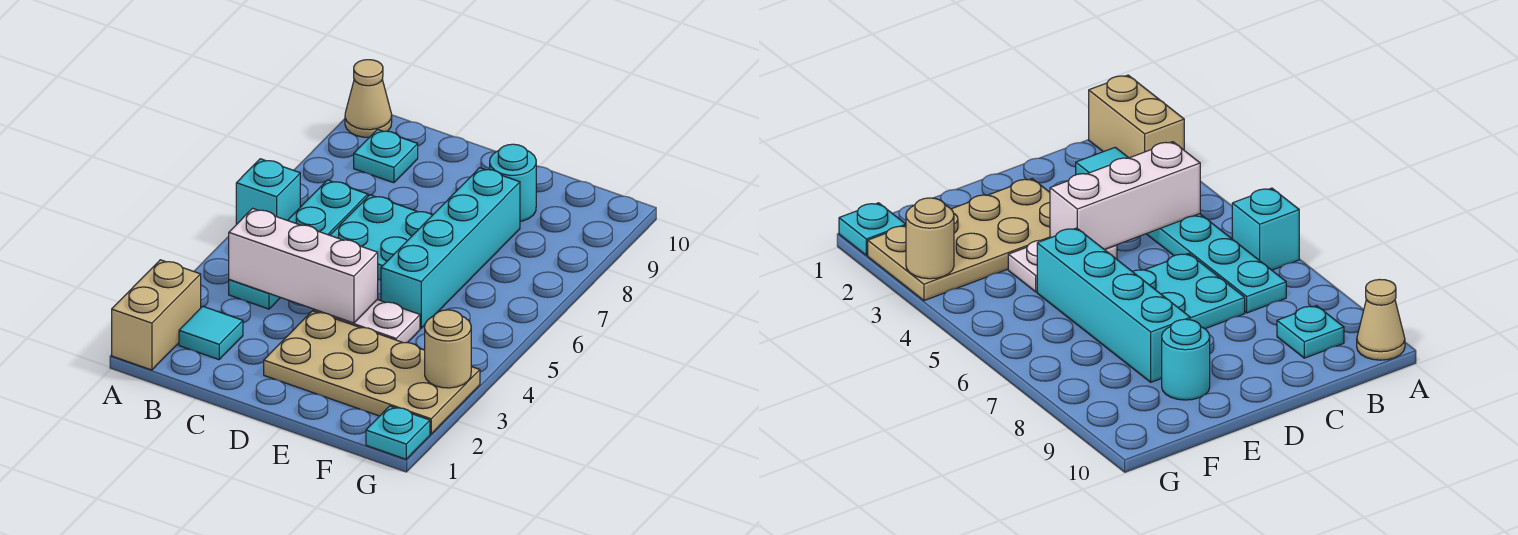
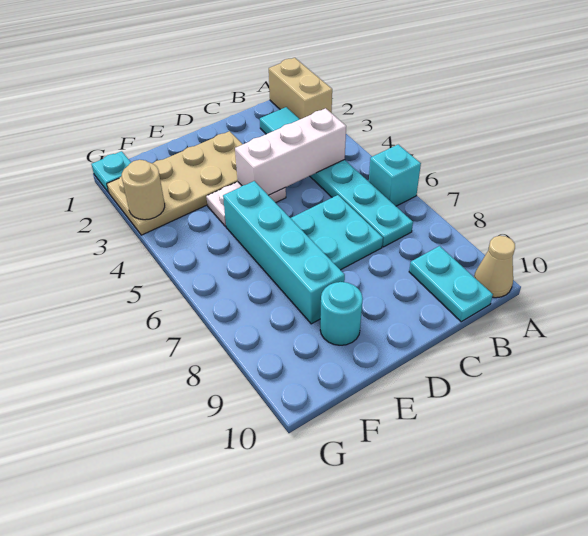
cyan plate B9 level 1 -> cyan plate B9:B10 level 1

